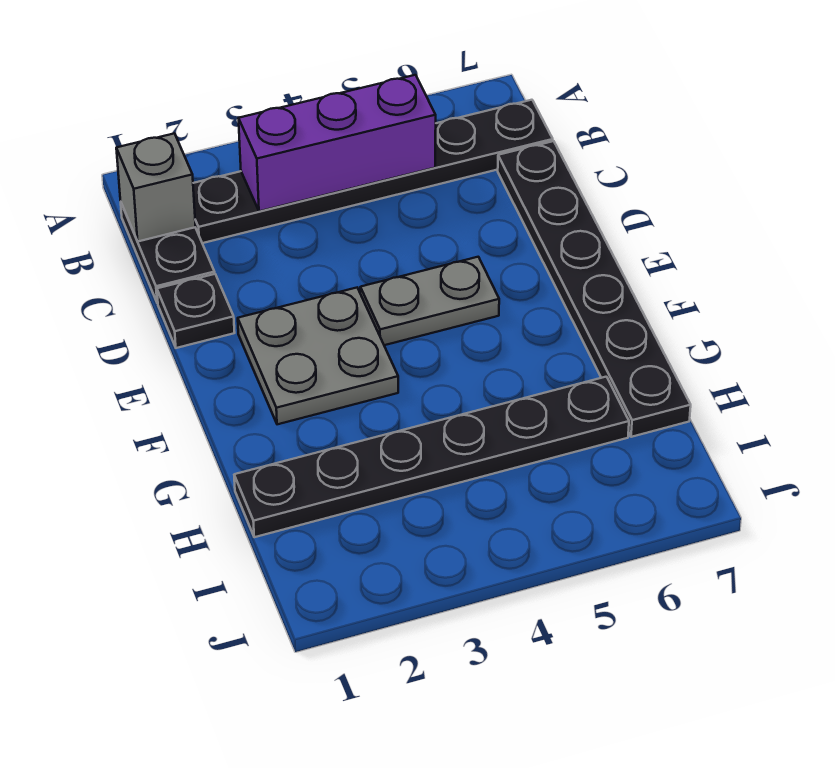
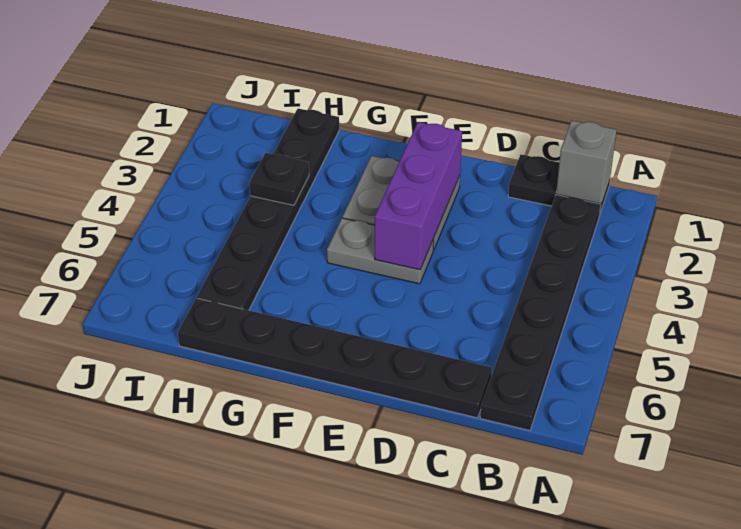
purple brick B3:B5 level 2 -> purple brick E2:E4 level 2
black plate D1 level 1 -> black plate H3 level 2
grey plate E4:E5 level 1 -> grey plate E4:F4 level 1

